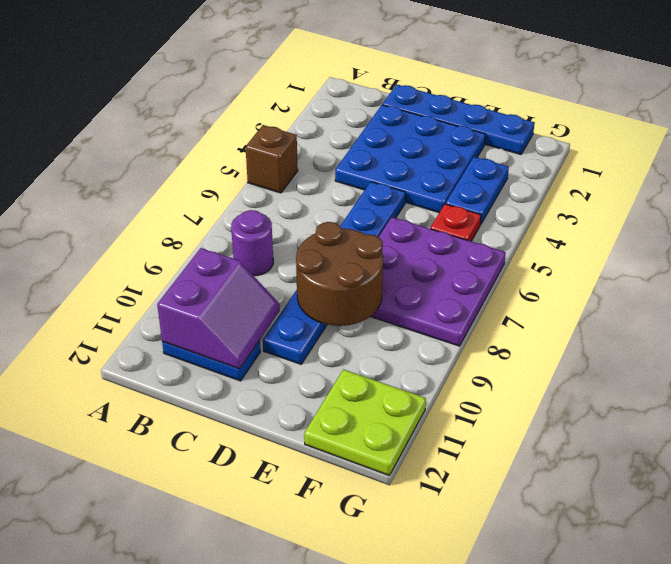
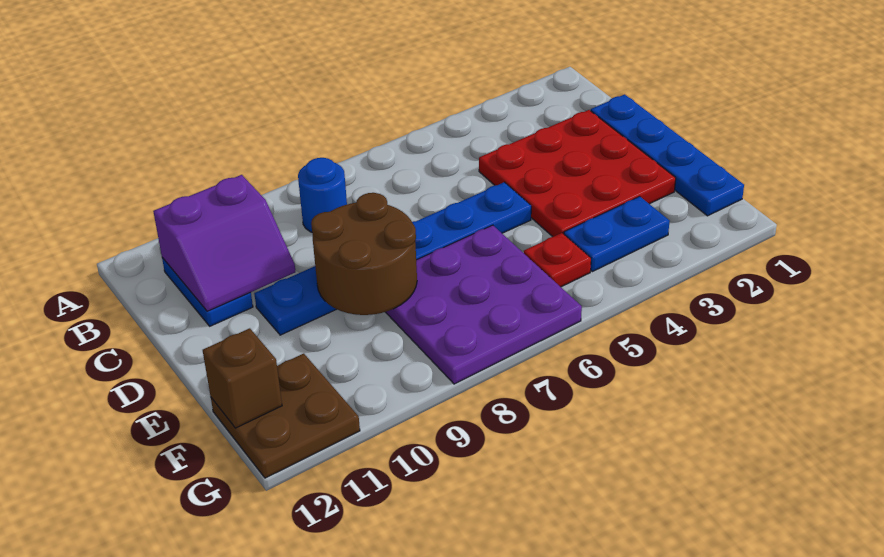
brown brick A5 level 1 -> brown brick F12 level 2
purple round brick B8 level 1 -> blue round brick B8 level 1
blue plate C2:E4 level 1 -> red plate C2:E4 level 1
lime plate F11:G12 level 1 -> brown plate F11:G12 level 1

